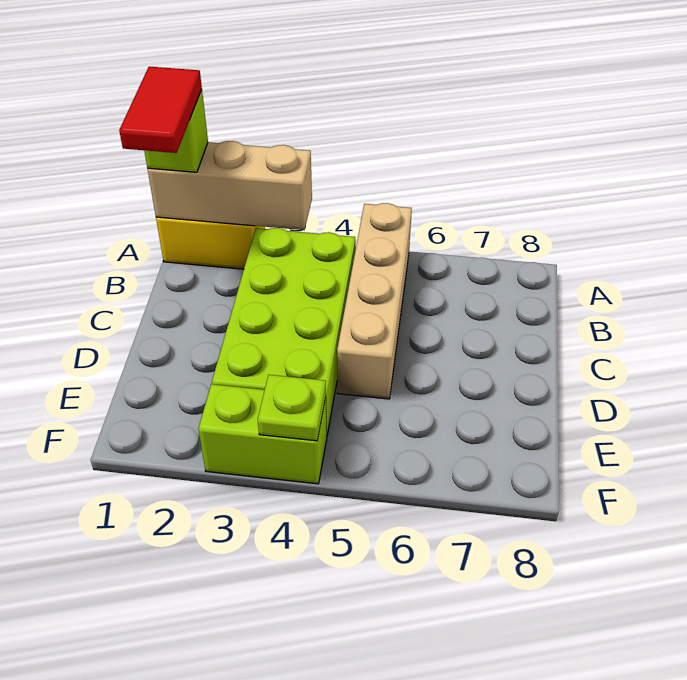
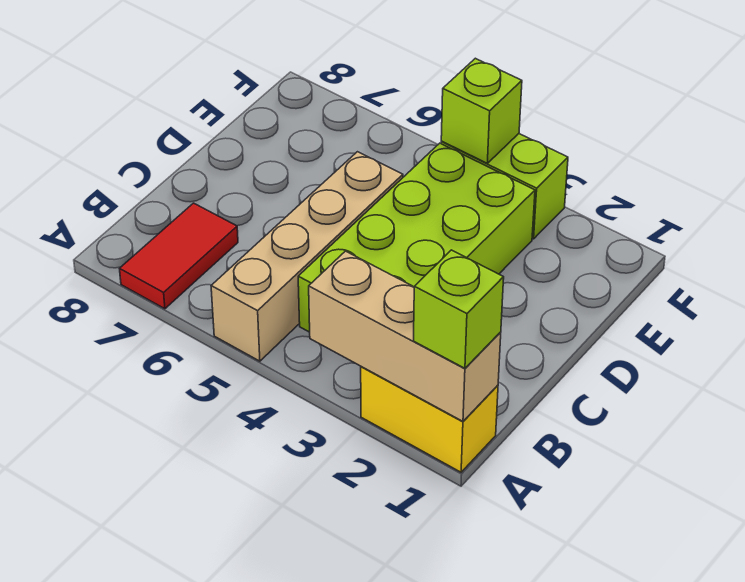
red tile A1:B1 level 4 -> red tile A7:B7 level 1
lime plate F4 level 2 -> lime brick F4 level 2

